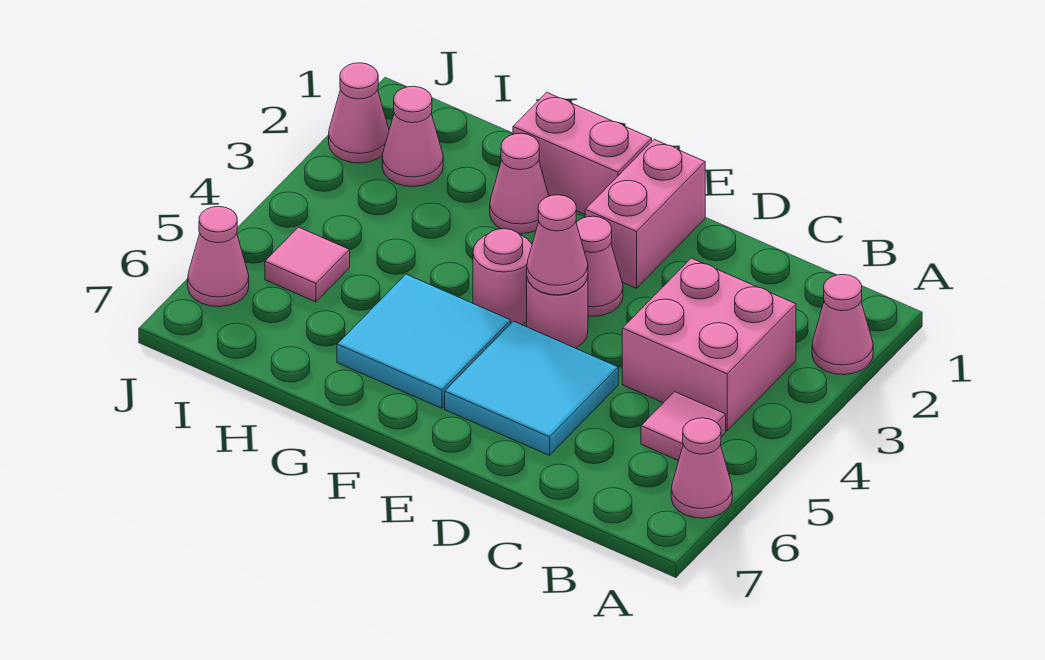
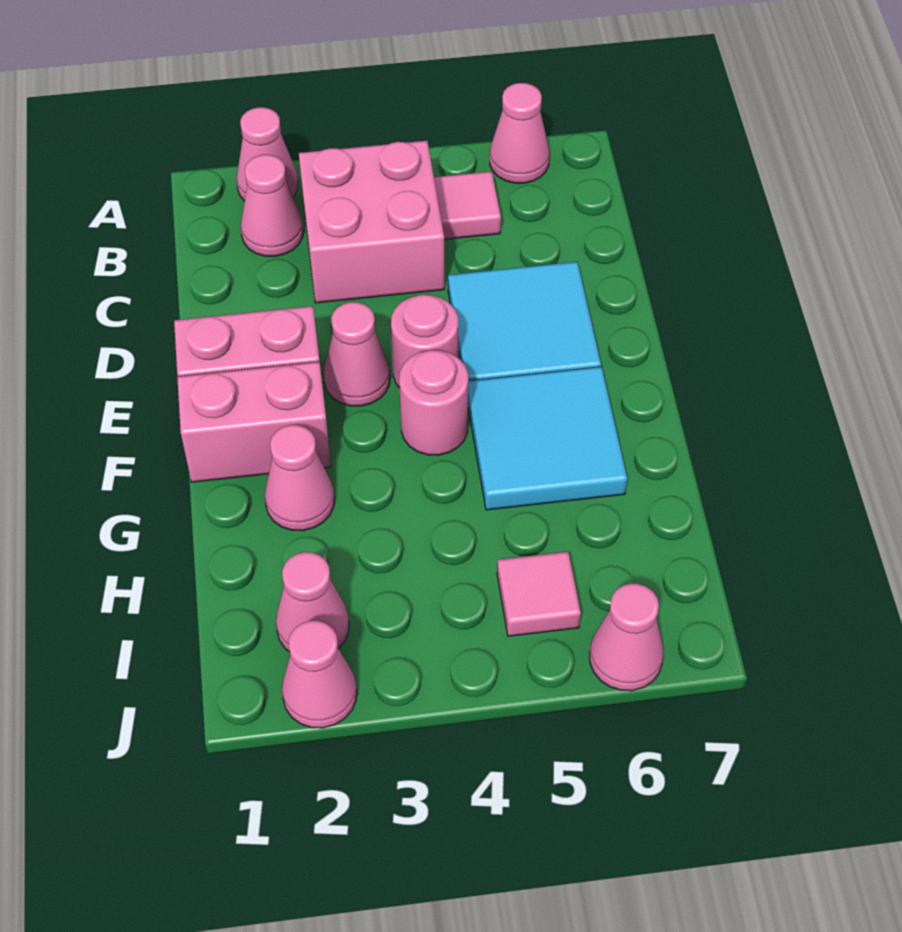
pink cone E4 level 2 -> pink cone B2 level 1
pink brick F1:G1 level 1 -> pink brick F1:F2 level 1

